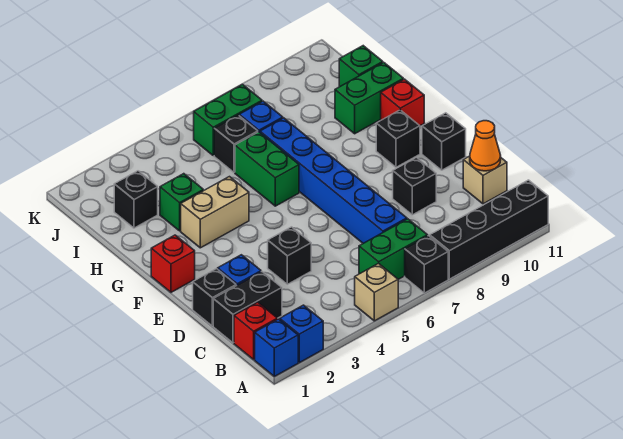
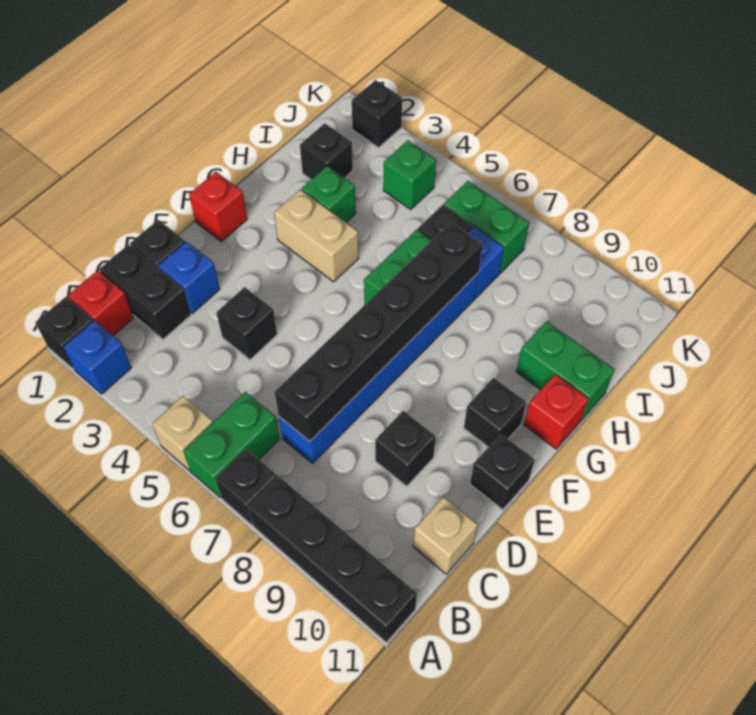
blue brick A1 level 1 -> black brick A1 level 1
green brick B6:B7 level 1 -> green brick A6:B6 level 1
none -> black brick C7:H7 level 2
orange cone C11 level 2 -> none
green brick I11 level 1 -> green brick J4 level 1
none -> black brick K2 level 1

